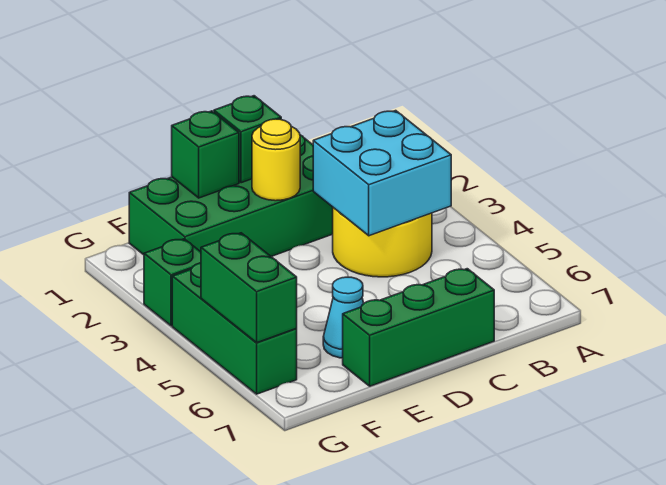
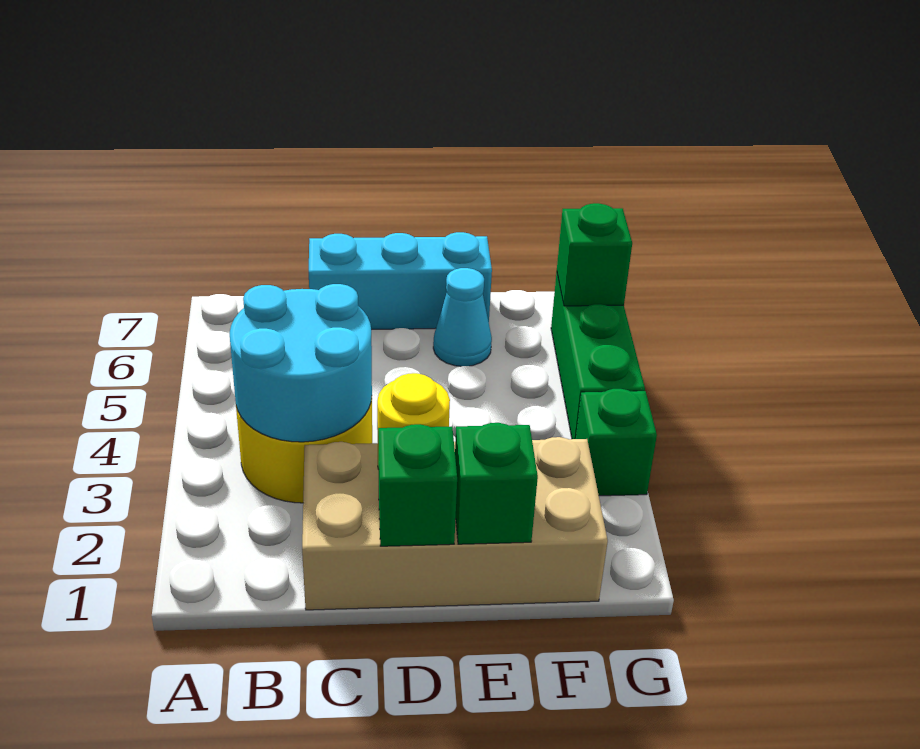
cyan brick B3:C4 level 2 -> cyan round brick B3:C4 level 2
green brick C1:F2 level 1 -> tan brick C1:F2 level 1
green brick C7:E7 level 1 -> cyan brick C7:E7 level 1
green brick G5:G6 level 2 -> green brick G6 level 2

